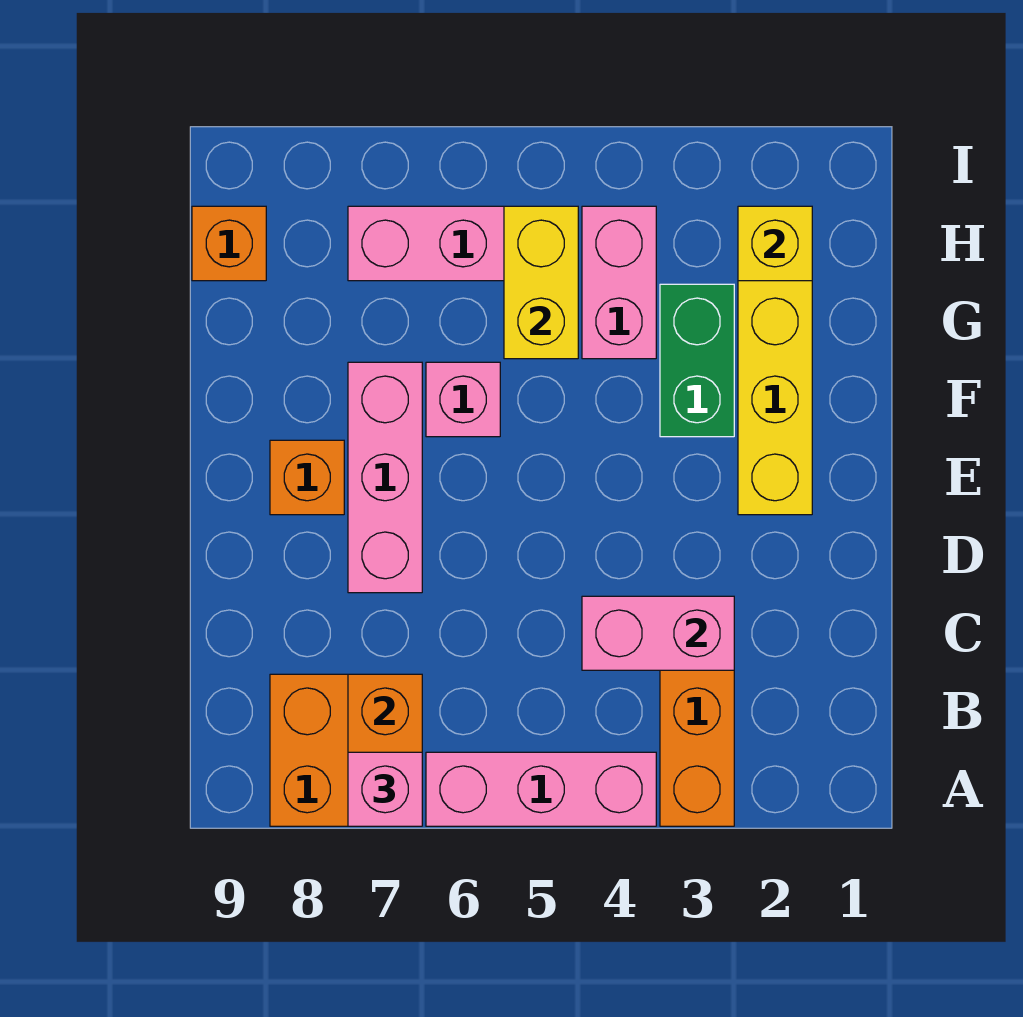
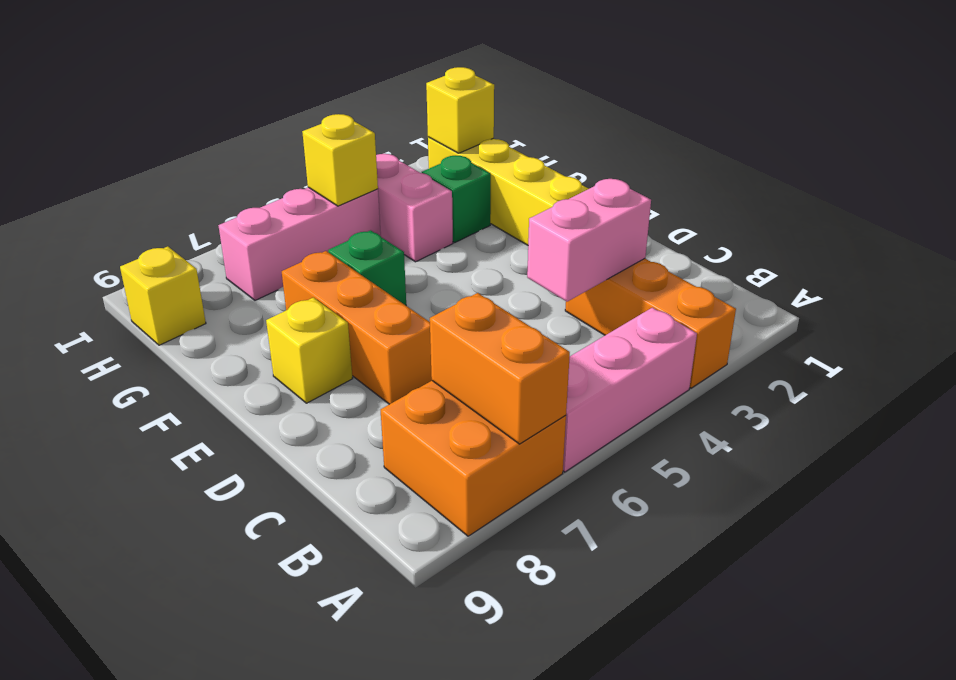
pink brick A7 level 3 -> none
pink brick D7:F7 level 1 -> orange brick D7:F7 level 1
orange brick E8 level 1 -> yellow brick E8 level 1
green brick F3:G3 level 1 -> green brick G3 level 1
pink brick F6 level 1 -> green brick F6 level 1
yellow brick G5:H5 level 2 -> yellow brick H5 level 2
orange brick H9 level 1 -> yellow brick H9 level 1

